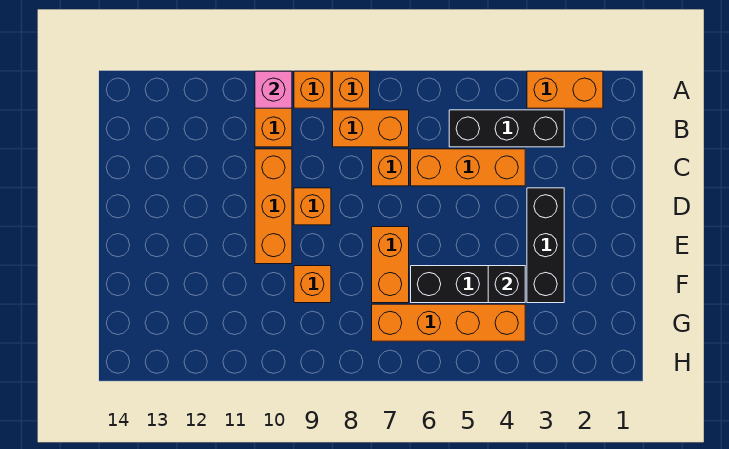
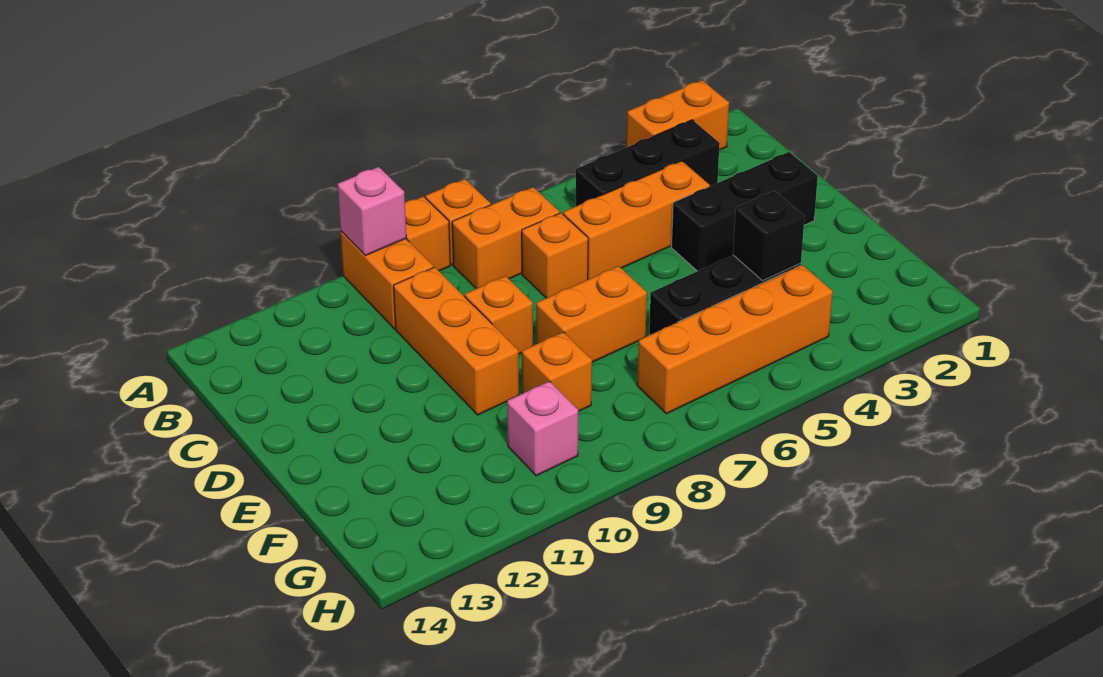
black brick D3:F3 level 1 -> black brick D2:D4 level 1
orange brick E7:F7 level 1 -> orange brick E7:E8 level 1
none -> pink brick G10 level 1

